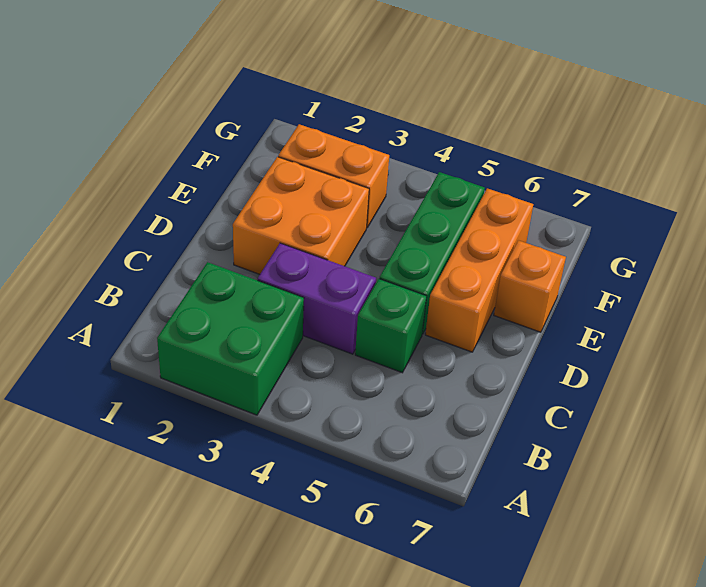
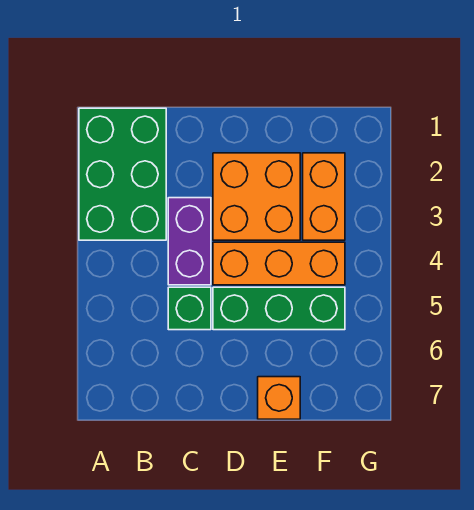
green brick A2:B3 level 1 -> green brick A1:B3 level 1
orange brick D6:F6 level 1 -> orange brick D4:F4 level 1

